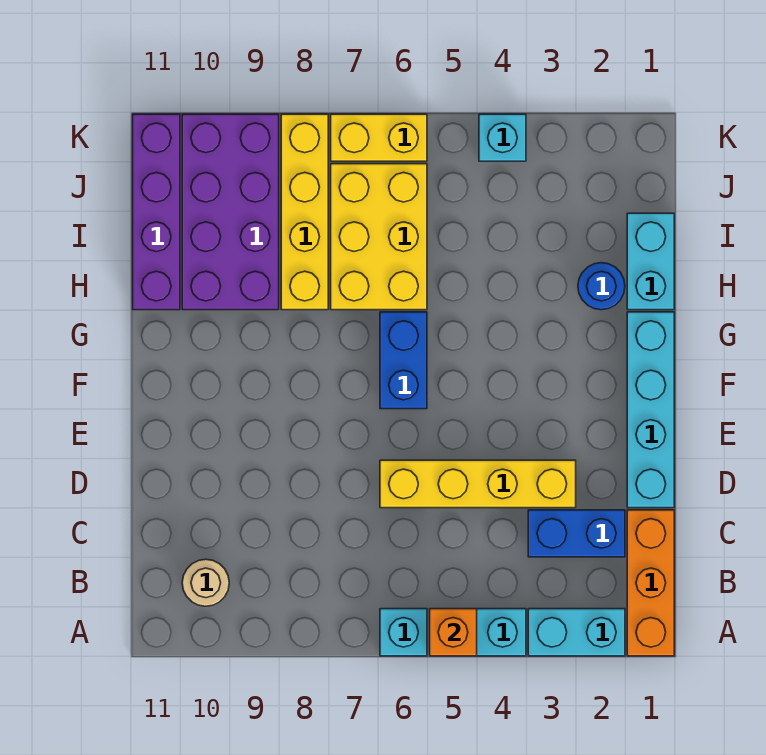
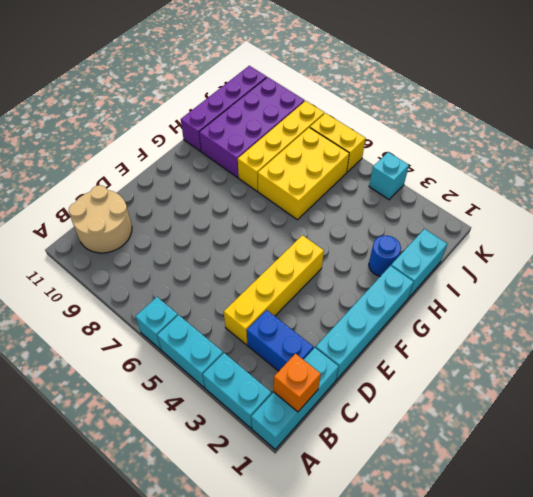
orange brick A1:C1 level 1 -> cyan brick A1:C1 level 1
orange brick A5 level 2 -> orange brick B1 level 2
tan round brick B10 level 1 -> tan round brick B10:C11 level 1
yellow brick D3:D6 level 1 -> yellow brick C4:F4 level 1
blue brick F6:G6 level 1 -> none

